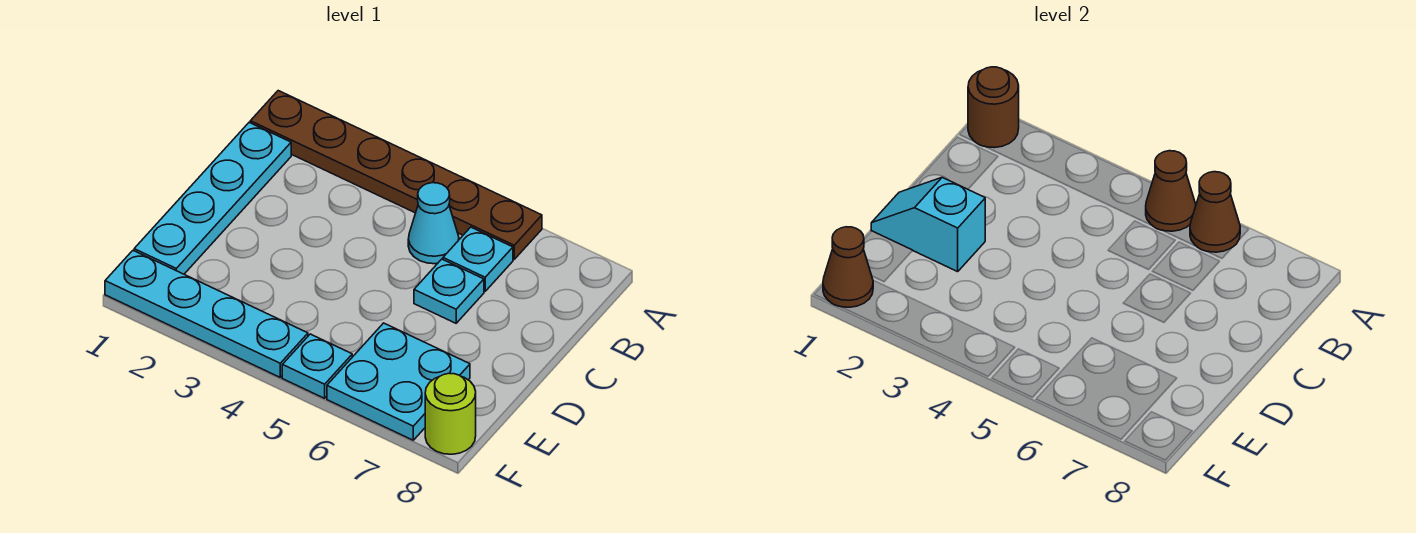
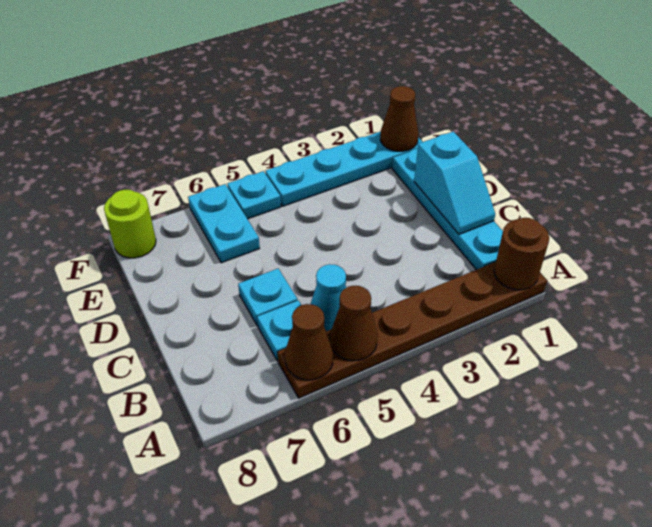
cyan slope D1:D2 level 2 top 2 -> cyan slope C1:D1 level 2 top D
cyan plate E6:F7 level 1 -> cyan plate E6:F6 level 1

